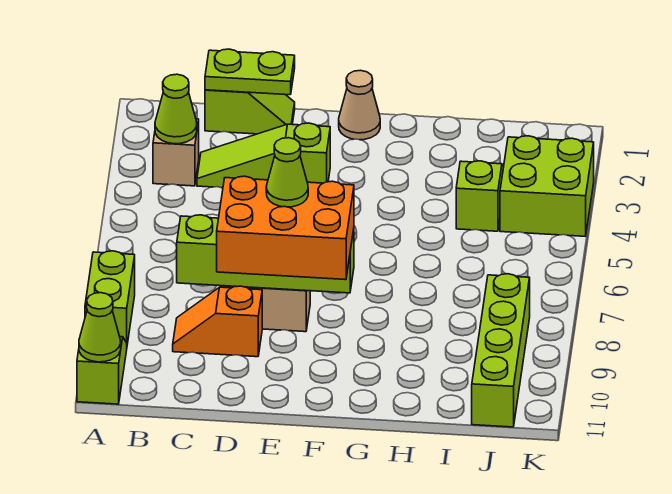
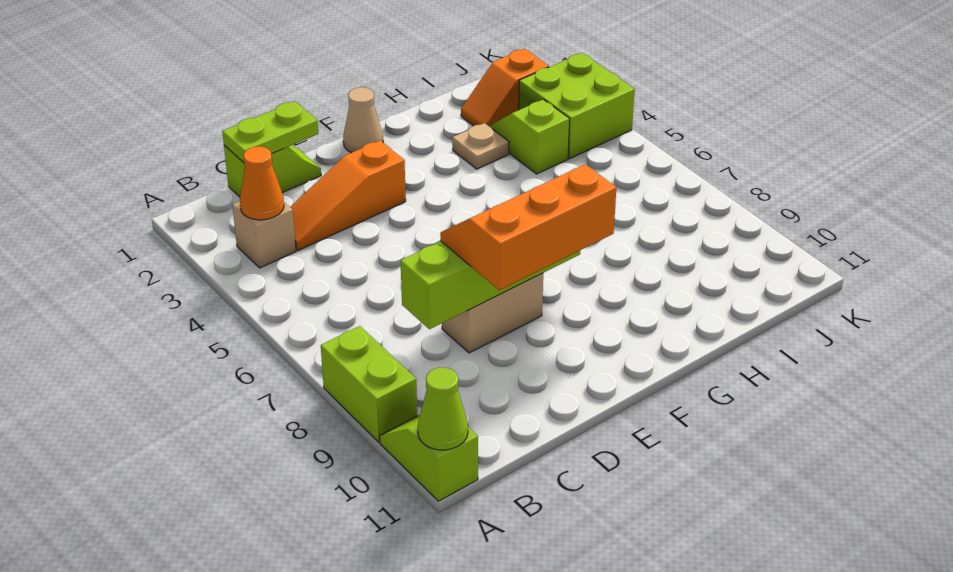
lime cone B3 level 2 -> orange cone B3 level 2
lime slope C3:E3 level 1 top E -> orange slope C3:E3 level 1 top E
orange slope C9:D9 level 1 top D -> orange slope I2:J2 level 1 top J
orange brick D8:F9 level 3 -> orange slope D8:F9 level 3 top 9
lime cone E8 level 4 -> none
none -> tan plate H3 level 1
lime brick J8:J11 level 1 -> none

